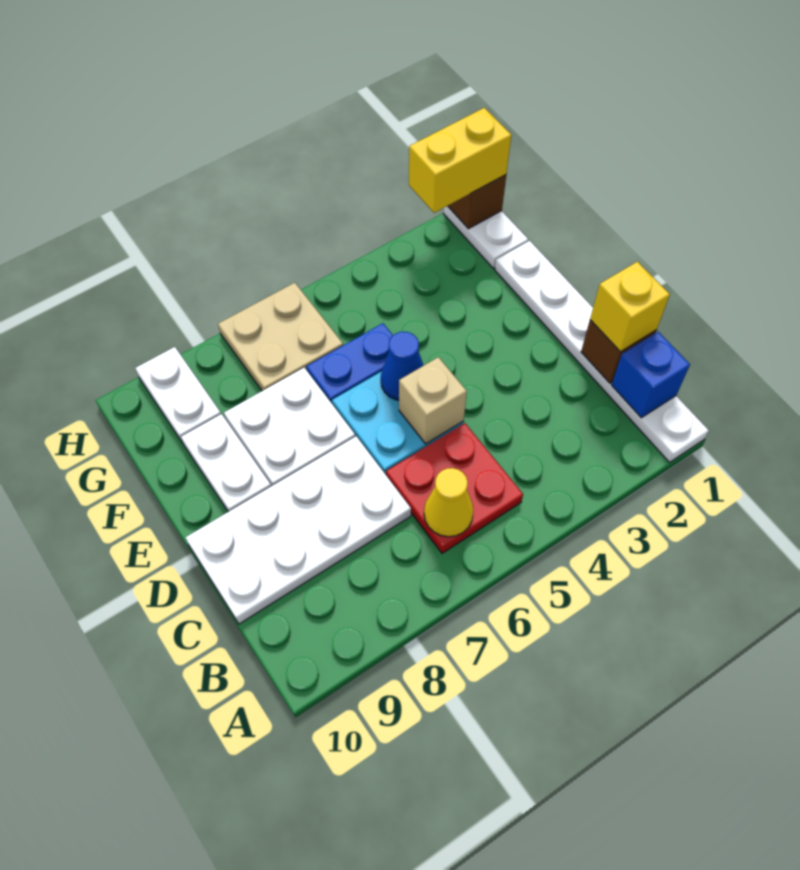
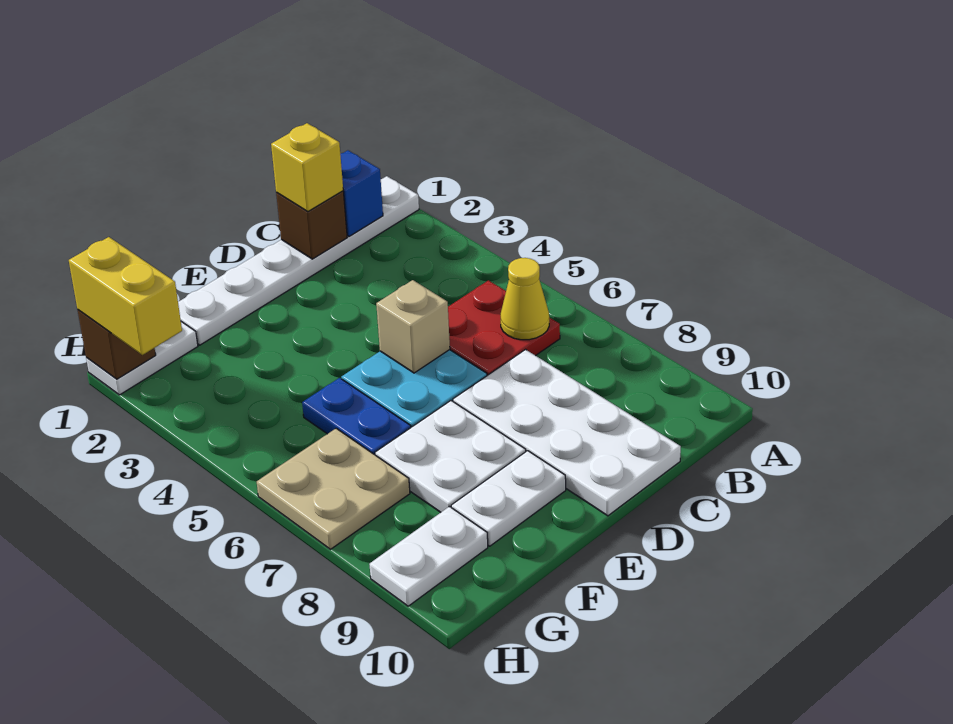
blue cone E5 level 2 -> none

